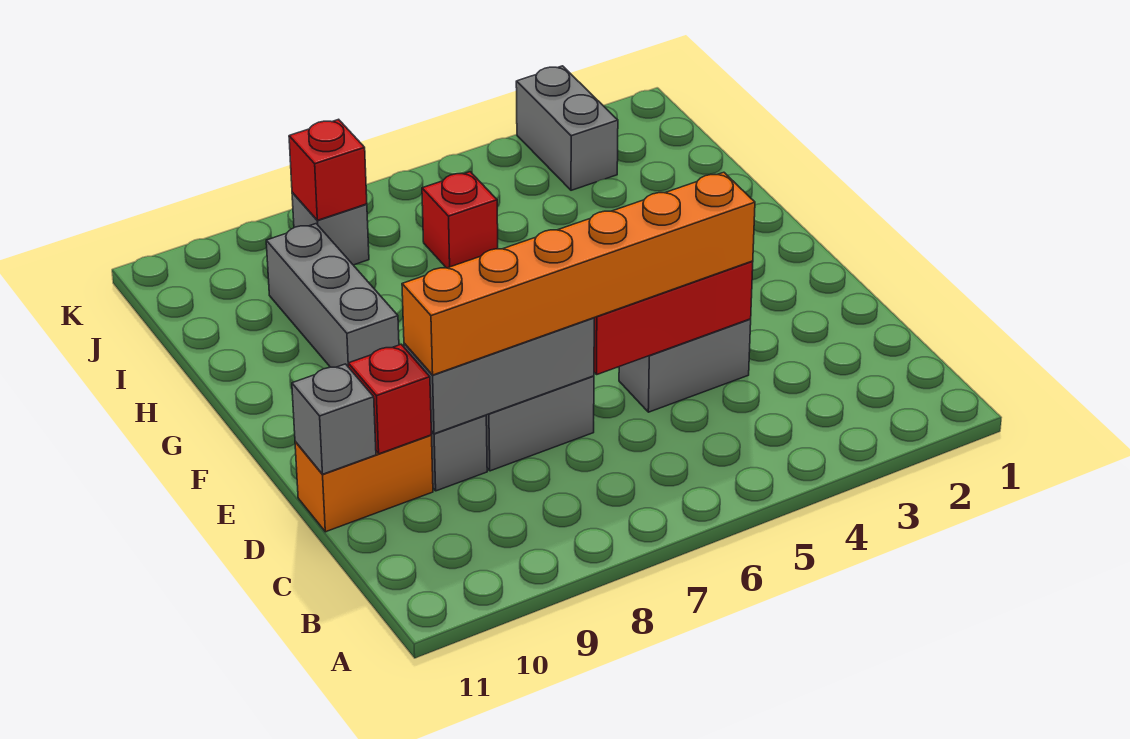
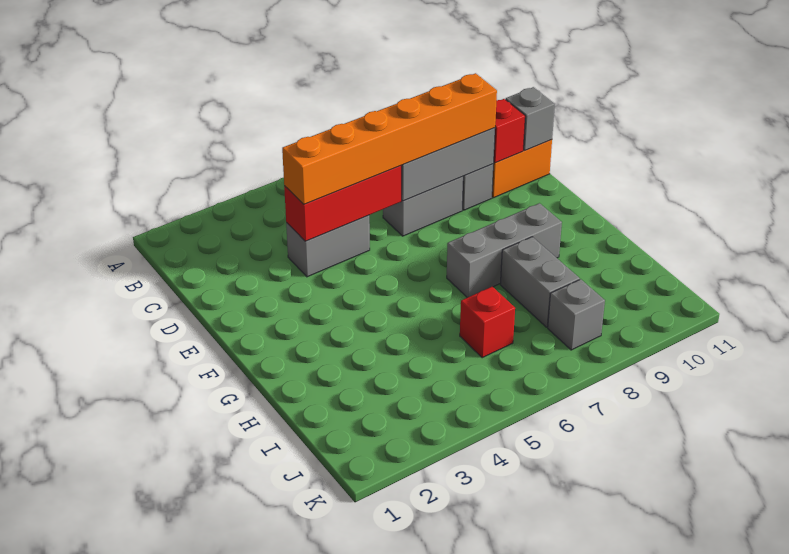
grey brick G9:I9 level 1 -> grey brick G7:G9 level 1
grey brick J3:K3 level 1 -> grey brick H8:I8 level 1
red brick J8 level 2 -> none

